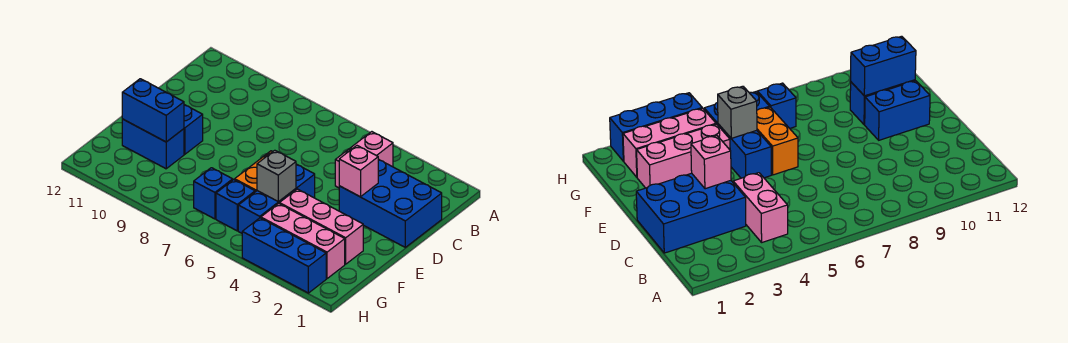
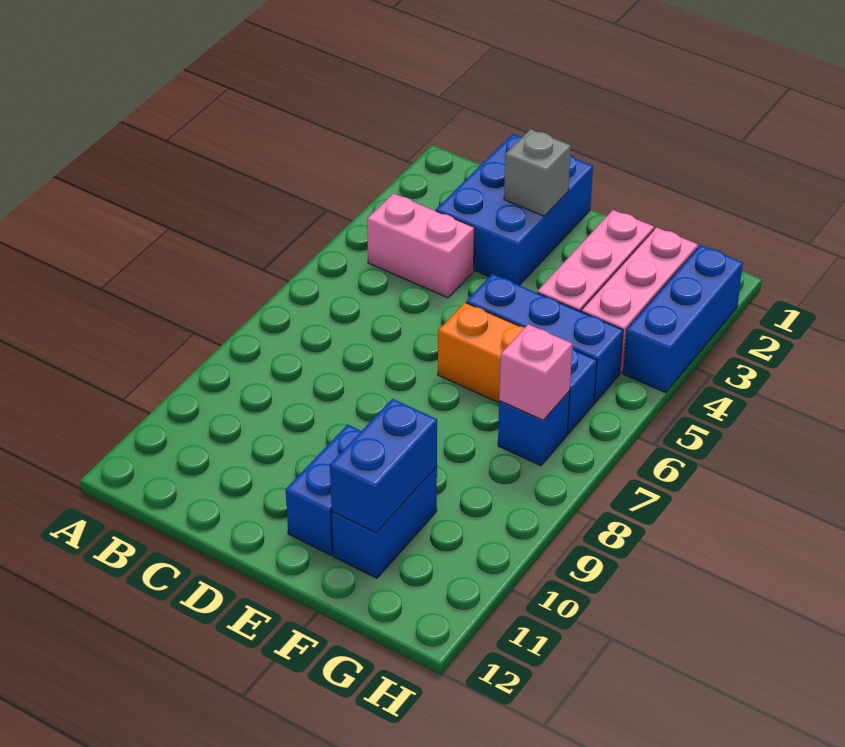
pink brick D3 level 2 -> pink brick G7 level 2
grey brick F5 level 2 -> grey brick D2 level 2

